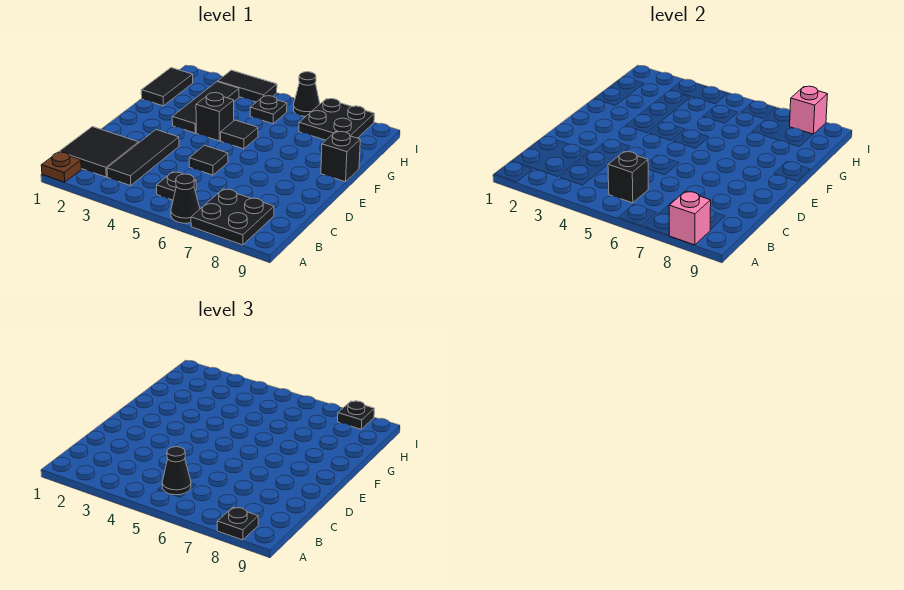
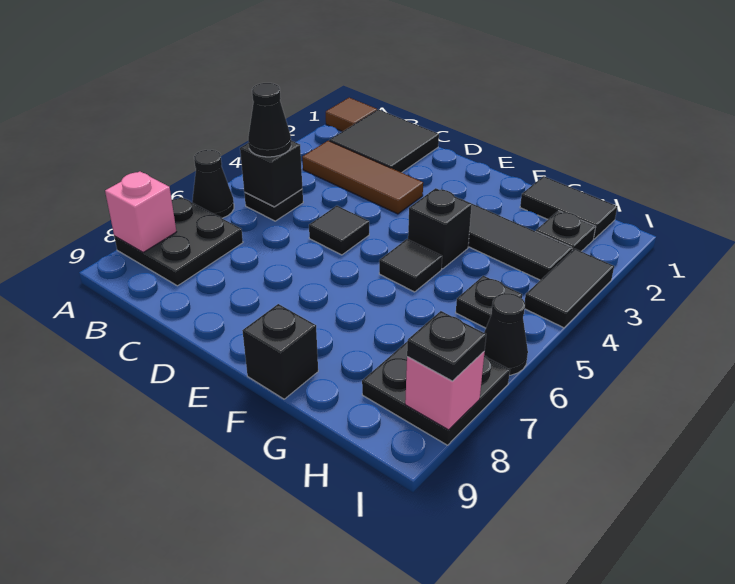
brown plate A1 level 1 -> brown tile A1 level 1
black plate A8 level 3 -> black plate H2 level 1
black tile B3:D3 level 1 -> brown tile B3:D3 level 1

